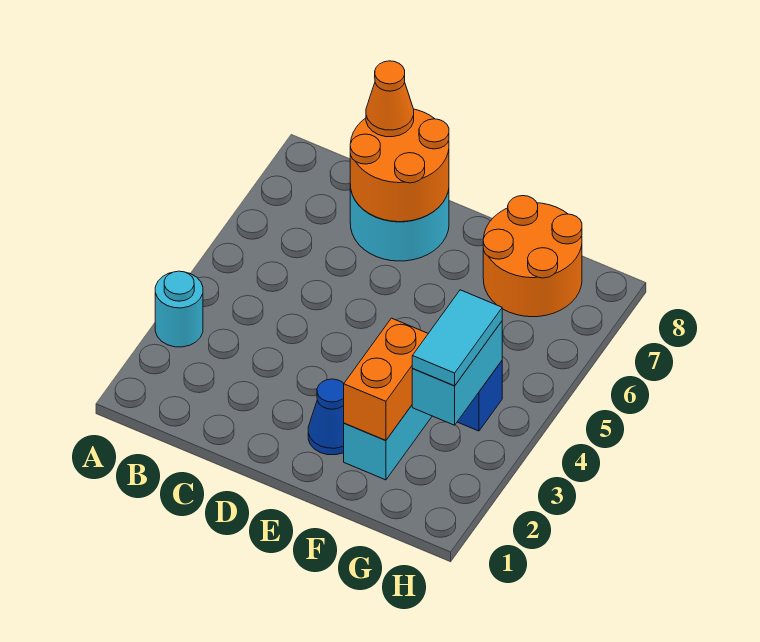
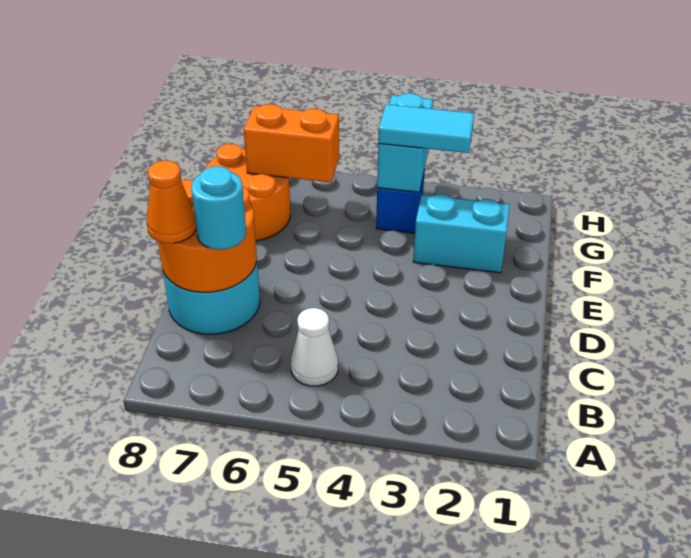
cyan round brick A3 level 1 -> cyan round brick C7 level 3
none -> white cone B5 level 1
blue cone E2 level 1 -> none
orange brick F2:F3 level 2 -> orange brick G6:G7 level 2
cyan brick G3:G4 level 2 -> cyan brick G4:H4 level 2

